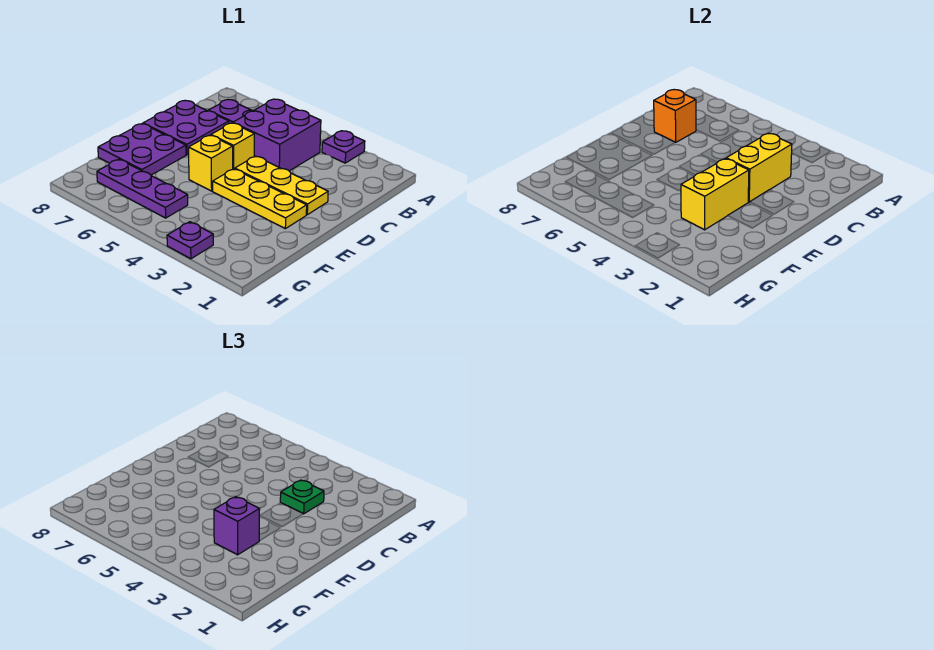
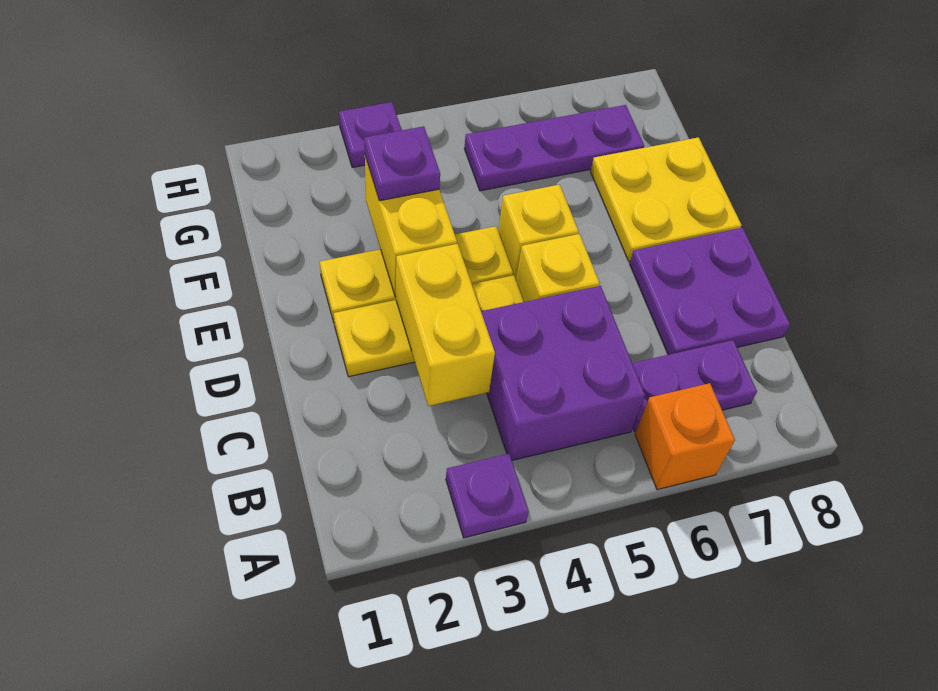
green plate C3 level 3 -> none
orange brick C7 level 2 -> orange brick A6 level 1
purple plate E7:F8 level 1 -> yellow plate E7:F8 level 1
purple brick F3 level 3 -> purple plate F3 level 3

